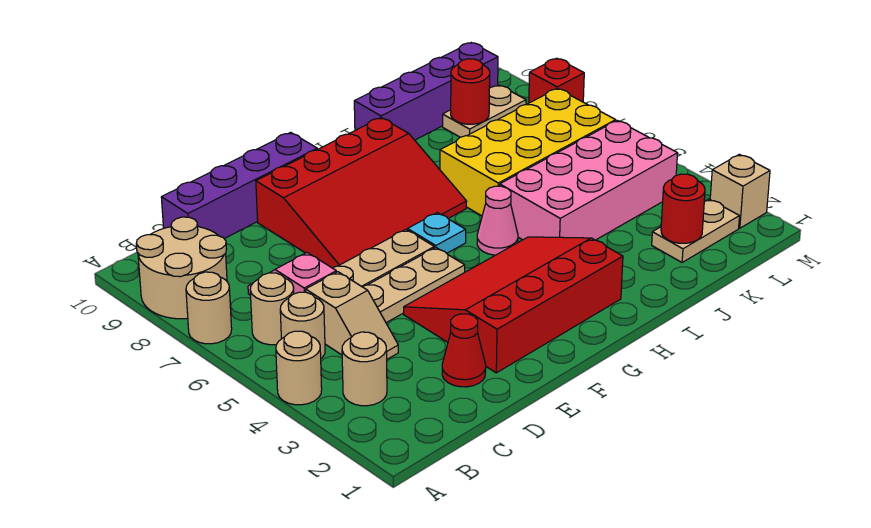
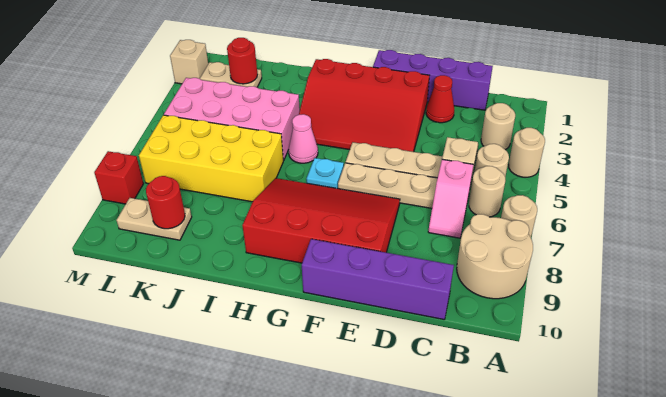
purple brick I10:L10 level 1 -> purple brick C1:F1 level 1

